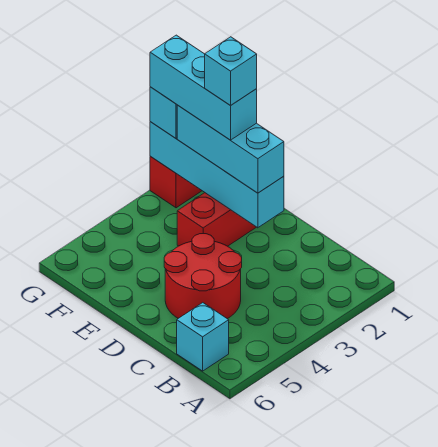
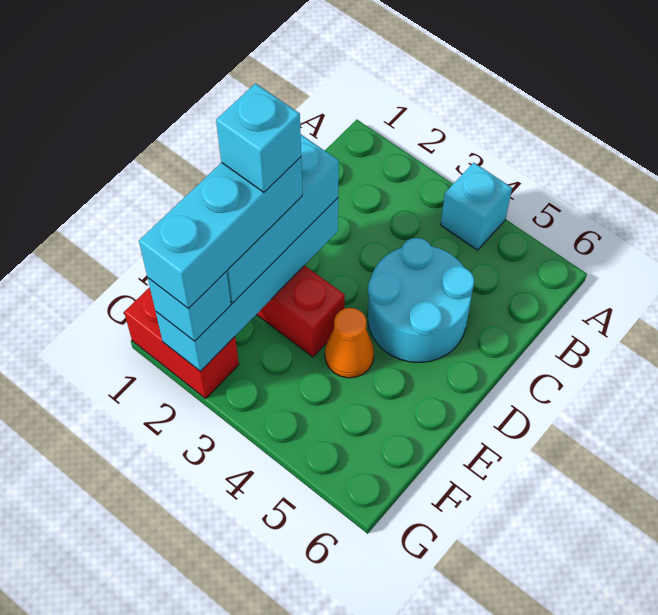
cyan brick B6 level 1 -> cyan brick A4 level 1
red round brick C4:D5 level 1 -> cyan round brick C4:D5 level 1
none -> orange cone E4 level 1

